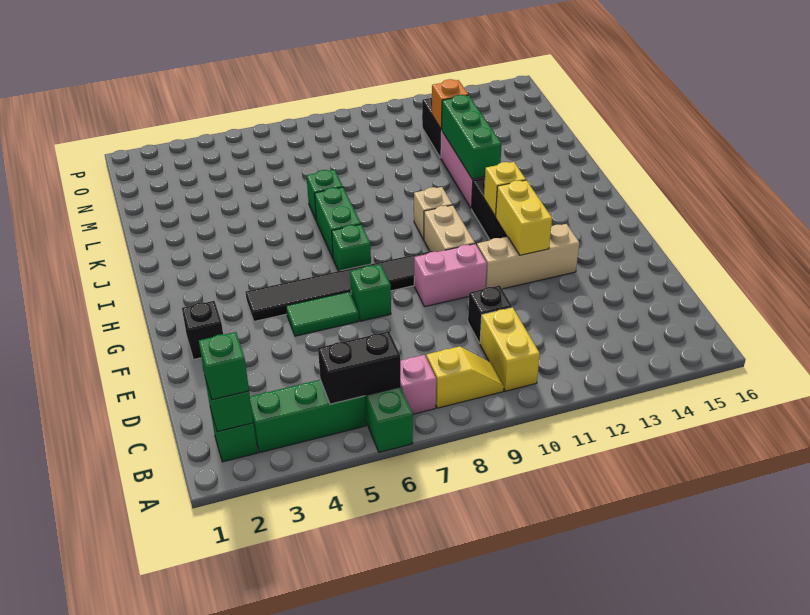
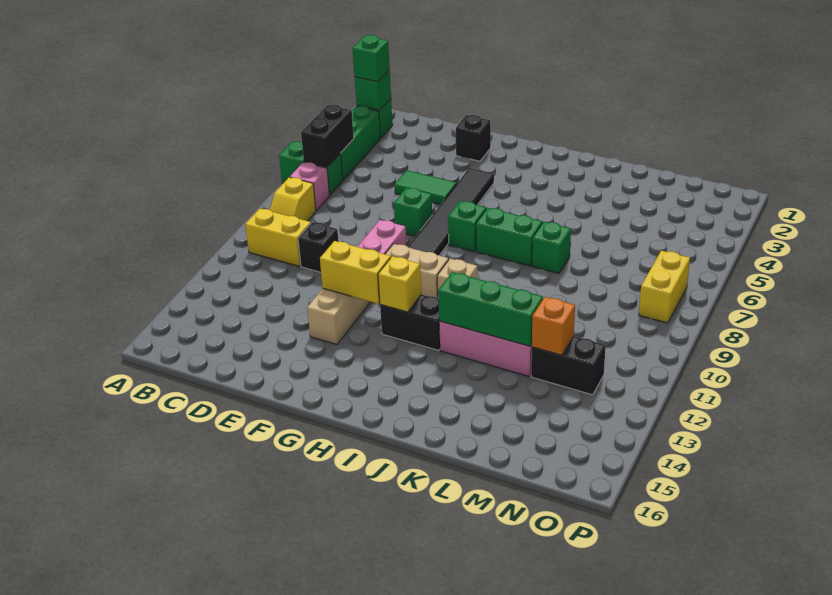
green tile F5:F6 level 1 -> green tile E5:F5 level 1
none -> yellow brick O7:O8 level 1

